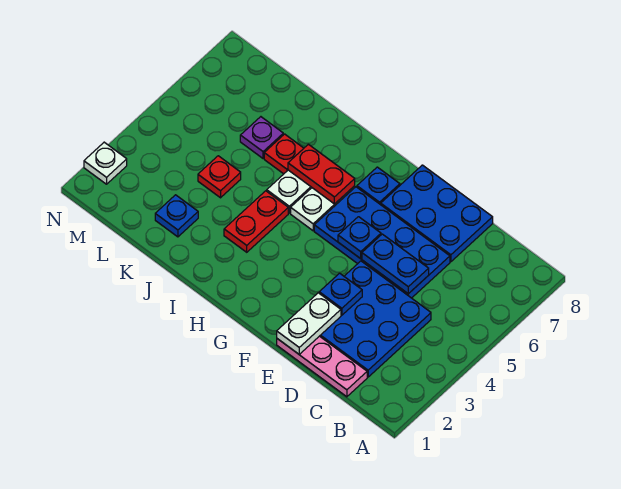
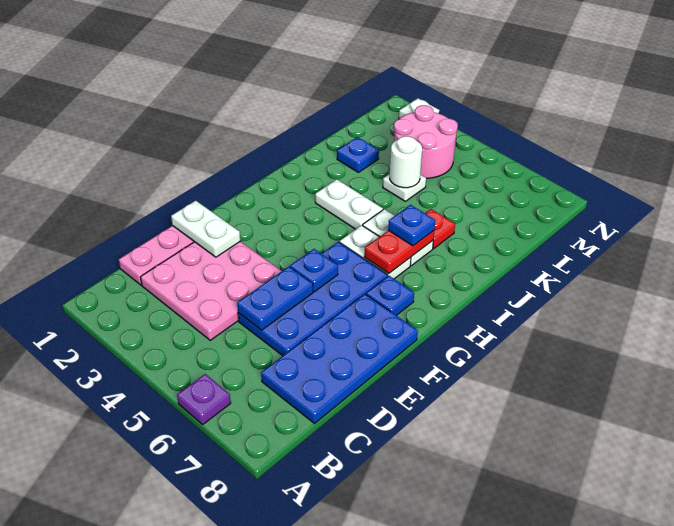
blue plate C2:E4 level 1 -> pink plate C2:E4 level 1
blue plate D7:F8 level 1 -> blue plate C7:F8 level 1
blue plate E3 level 2 -> blue plate I6 level 3
red plate I3:I4 level 1 -> white plate I3:I4 level 1
red plate K4 level 1 -> white plate K4 level 1
none -> white round brick K4 level 2
purple plate K6 level 1 -> purple plate A6 level 1
none -> pink round brick L3:M4 level 1

